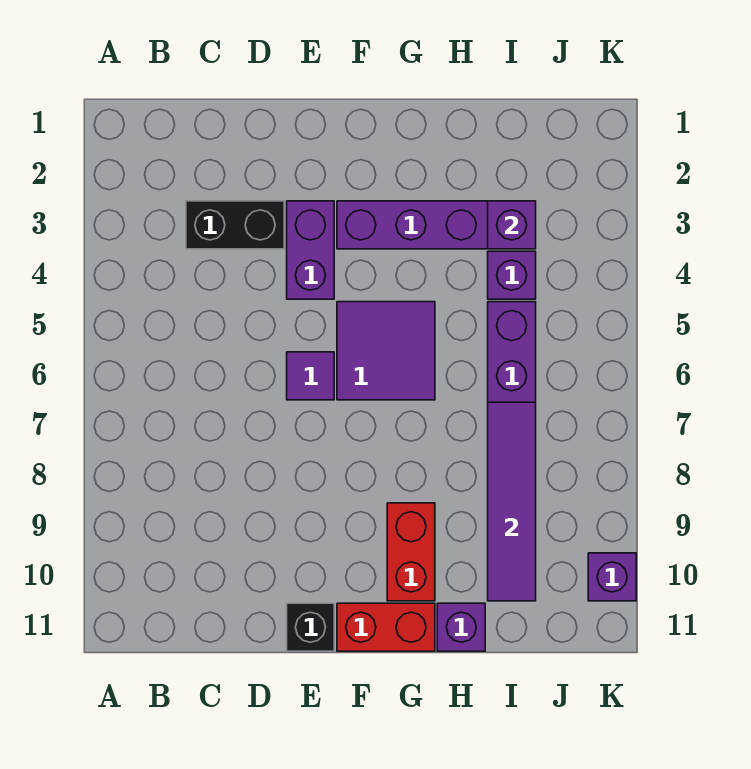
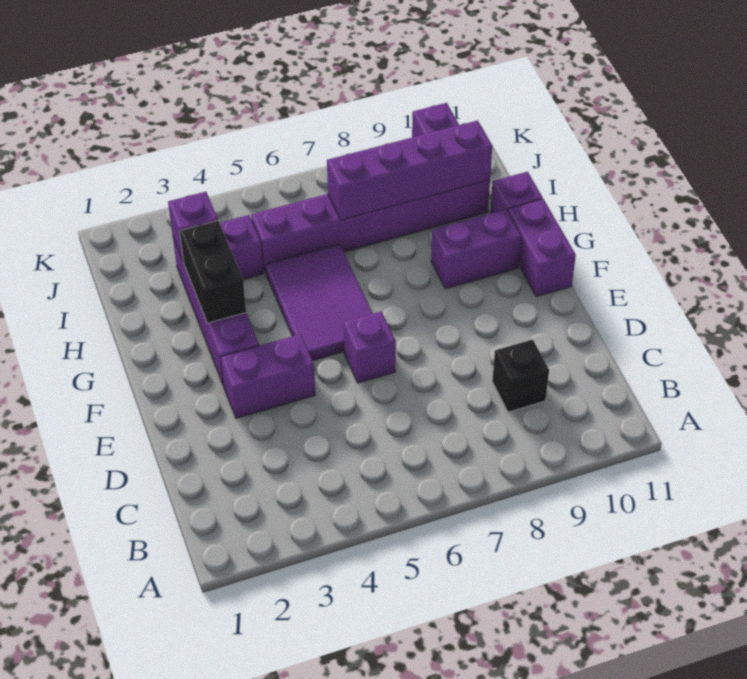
black brick C3:D3 level 1 -> black brick G3:H3 level 2
purple tile E6 level 1 -> purple brick E6 level 1
black brick E11 level 1 -> black brick C9 level 1
purple tile F5:G6 level 1 -> purple tile F5:H6 level 1
red brick F11:G11 level 1 -> purple brick F11:G11 level 1
red brick G9:G10 level 1 -> purple brick G9:G10 level 1
purple tile I7:I10 level 2 -> purple brick I7:I10 level 2

